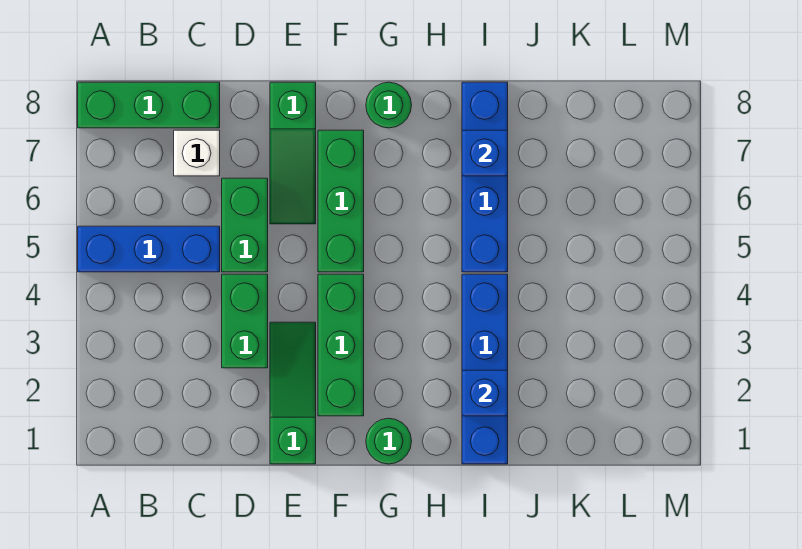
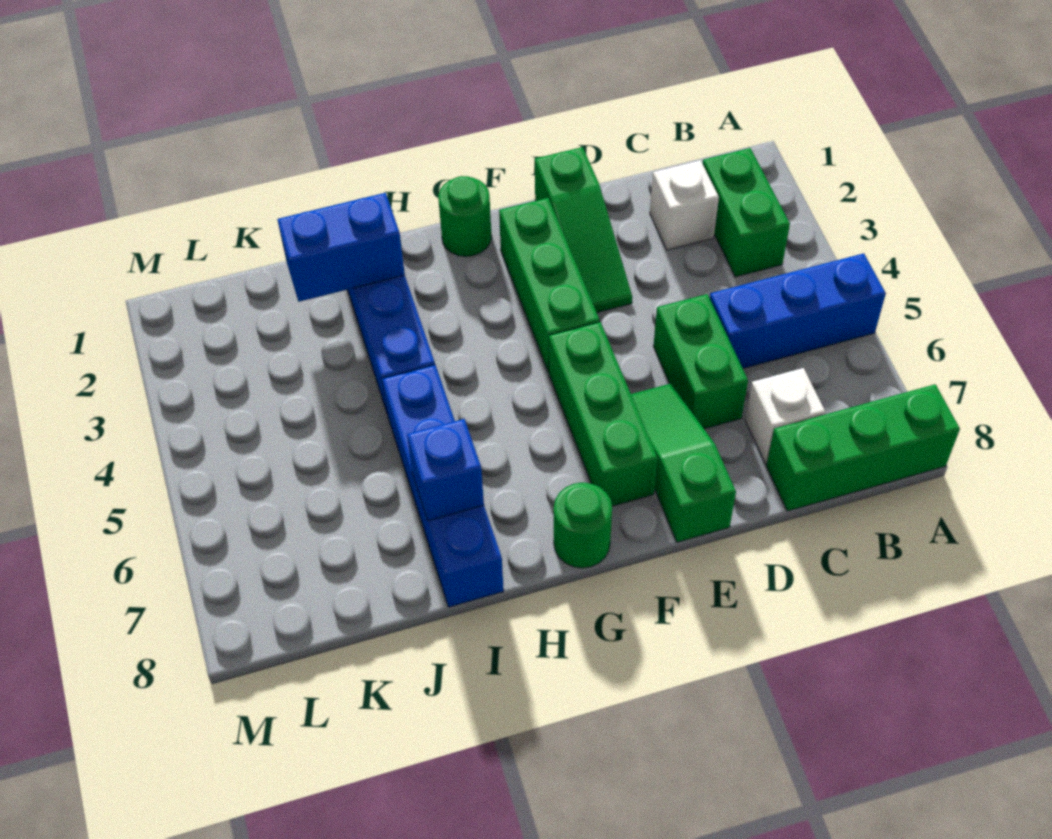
none -> white brick C2 level 1
green brick D3:D4 level 1 -> green brick B2:B3 level 1
blue brick I2 level 2 -> blue brick I2:J2 level 2

